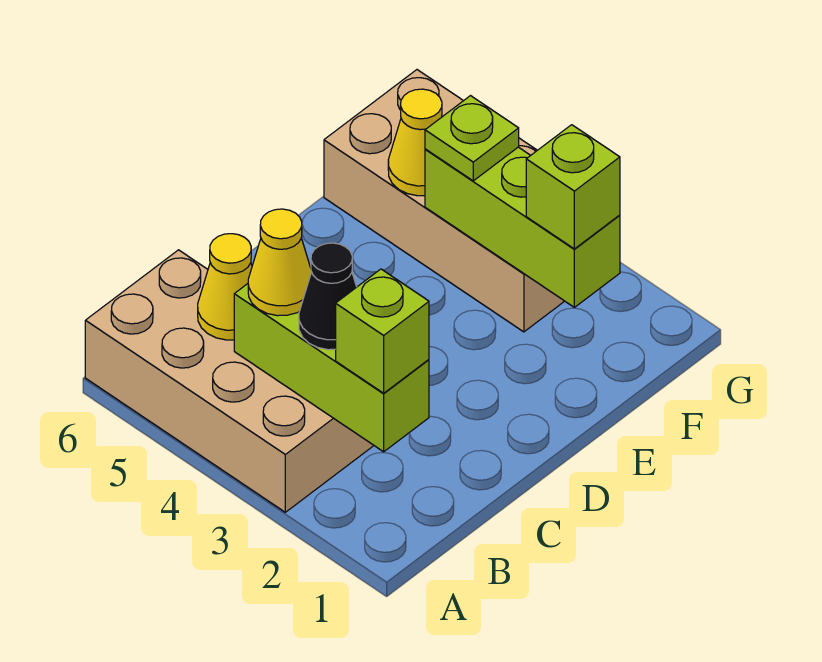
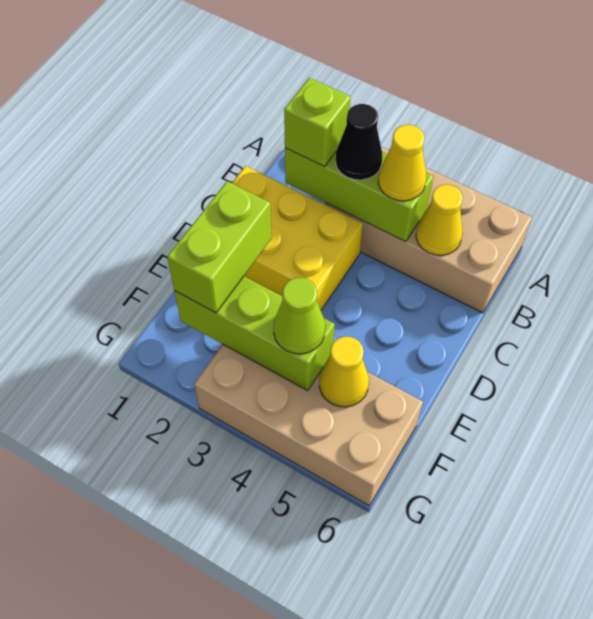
none -> yellow brick C1:D3 level 1
lime brick F2 level 3 -> lime brick E2:F2 level 3
lime plate F4 level 3 -> lime cone F4 level 3

